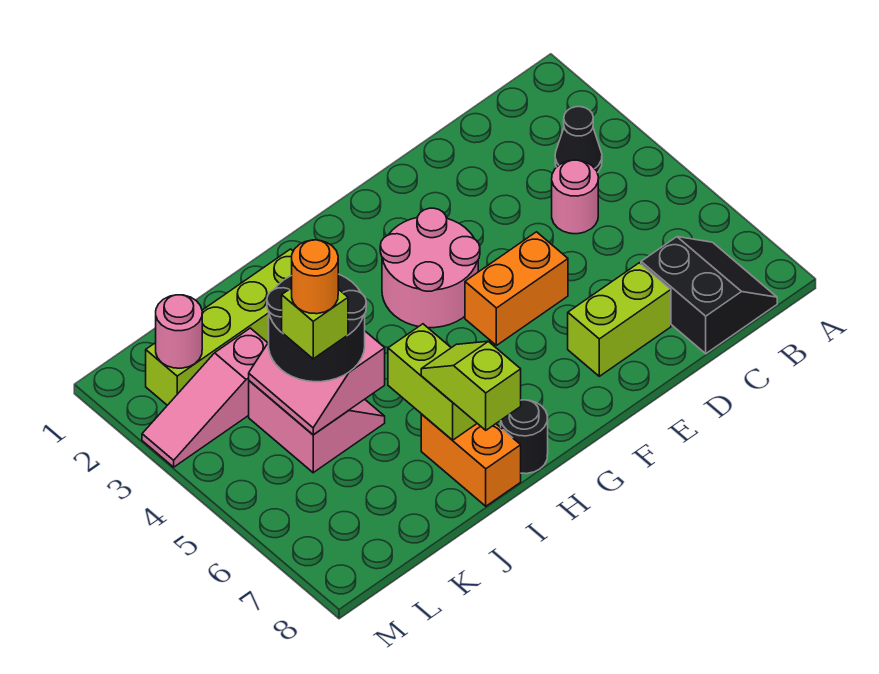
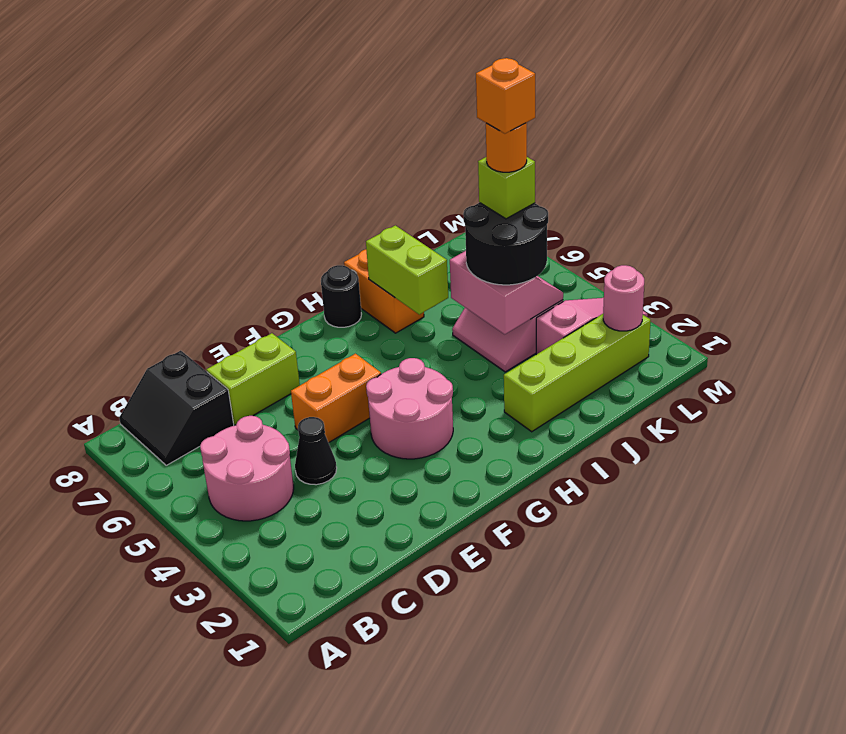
black cone B3 level 1 -> black cone D4 level 1
pink round brick C4 level 1 -> pink round brick B4:C5 level 1
lime slope I7:I8 level 3 top 8 -> none
none -> orange brick K5 level 6

